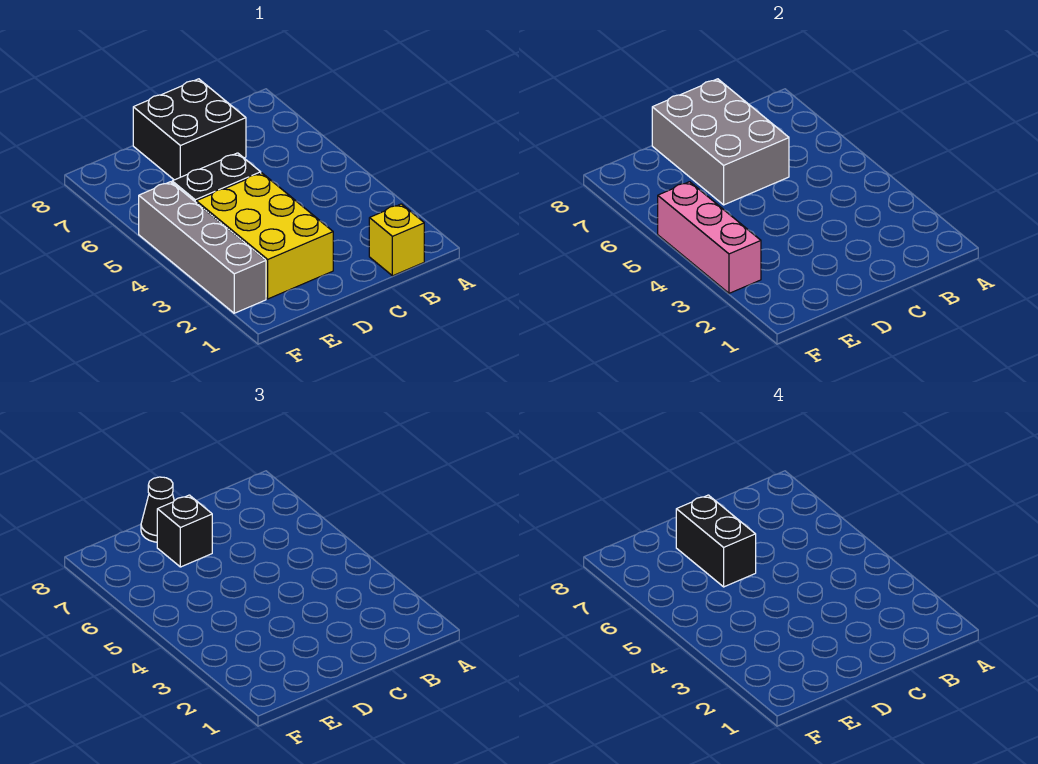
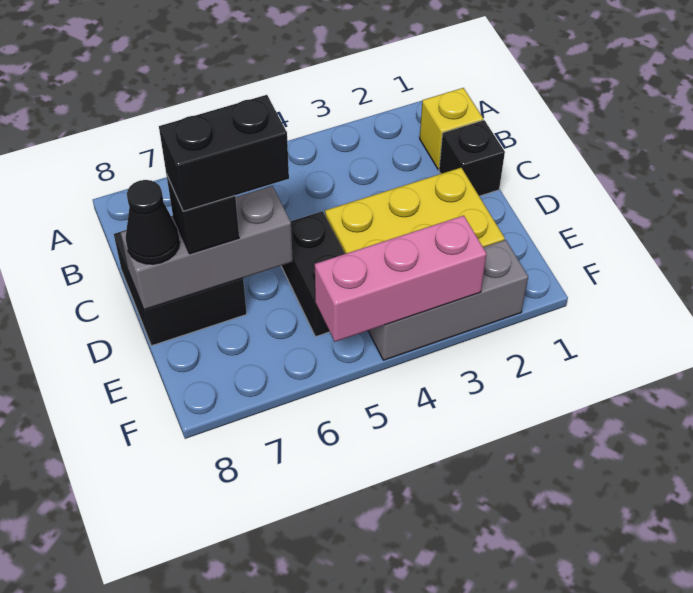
none -> black brick C1 level 1
grey brick C6:D8 level 2 -> grey brick D6:D8 level 2
grey brick F2:F5 level 1 -> grey brick F2:F4 level 1

